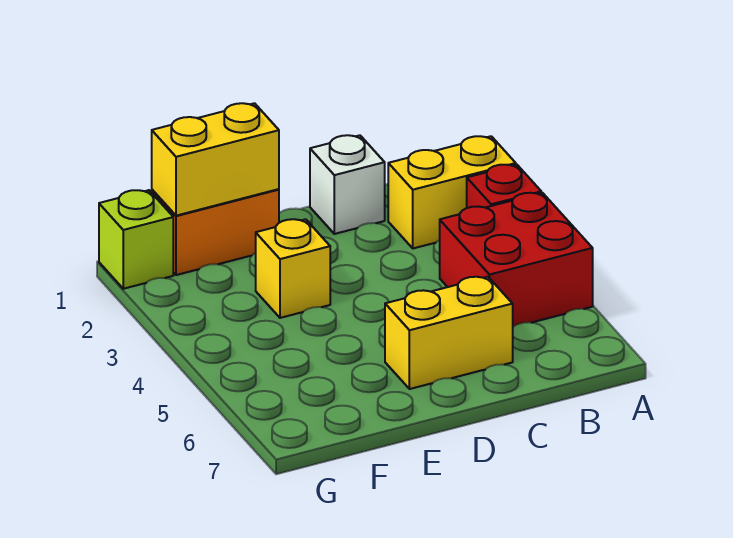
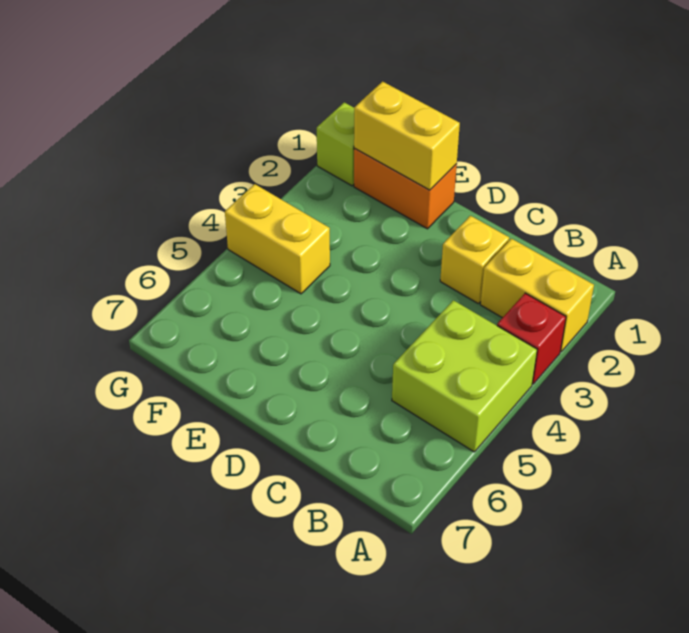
red brick A4:B5 level 1 -> lime brick A4:B5 level 1
white brick C1 level 1 -> none
yellow brick C6:D6 level 1 -> yellow brick F4:G4 level 1
yellow brick E3 level 1 -> yellow brick C2 level 1

